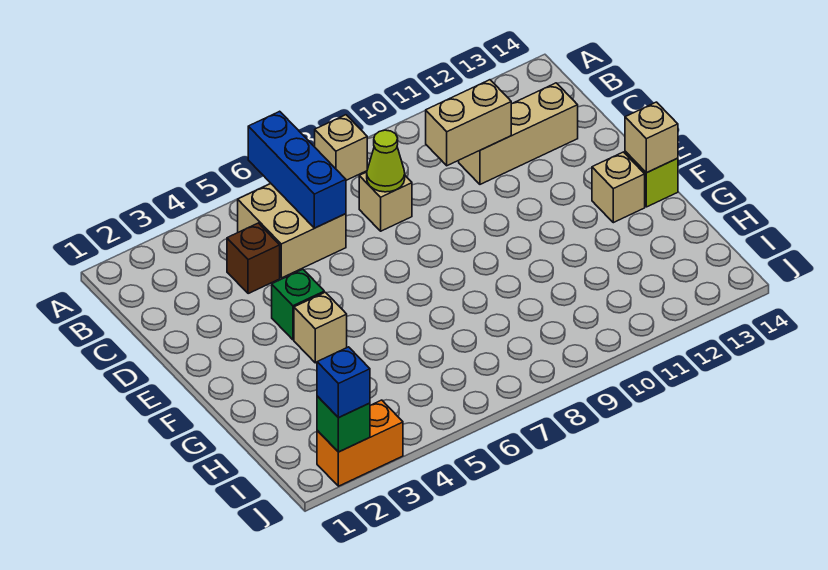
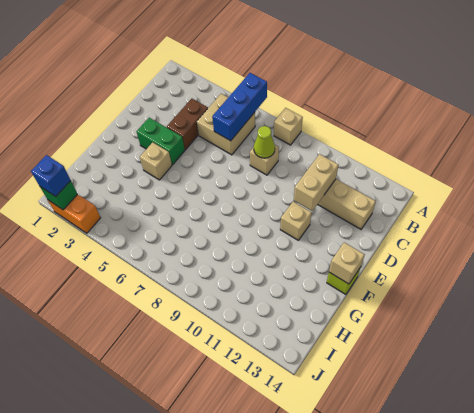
brown brick C4 level 1 -> brown brick C4:D4 level 1
tan brick C10:C11 level 2 -> tan brick C11:D11 level 2
green brick E4 level 1 -> green brick E3:E4 level 1
tan brick F13 level 1 -> tan brick E11 level 1

